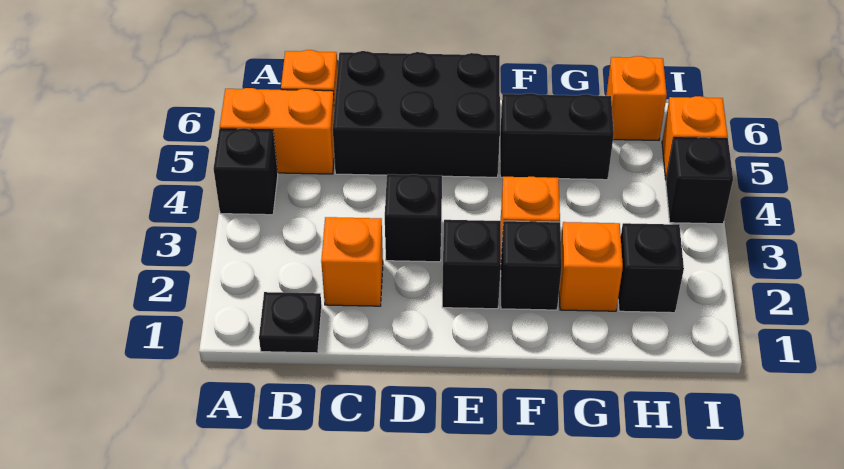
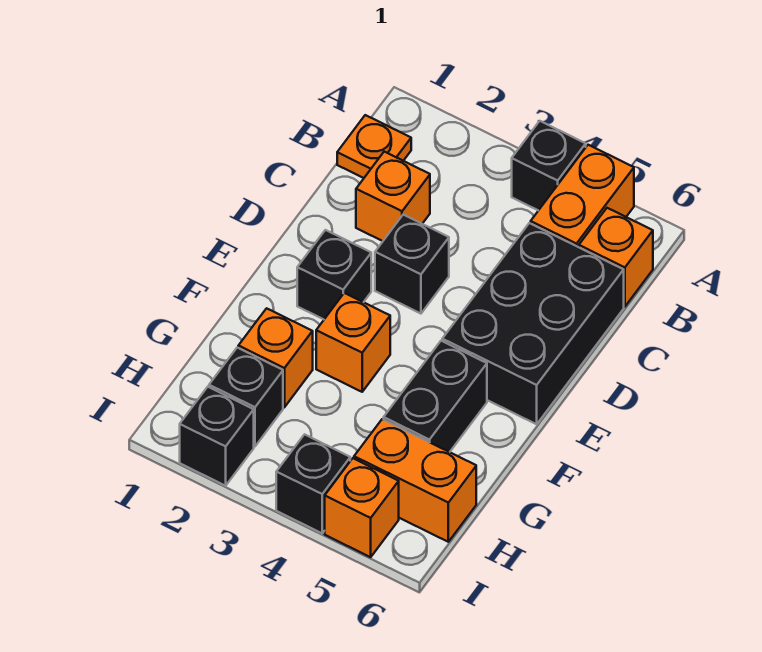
black plate B1 level 1 -> orange plate B1 level 1
black brick F2 level 1 -> black brick I2 level 1
orange brick H6 level 1 -> orange brick H5:H6 level 1

